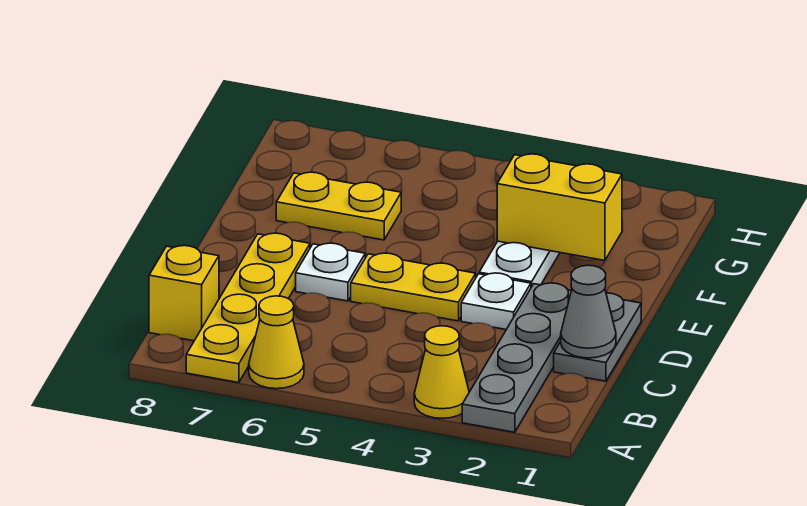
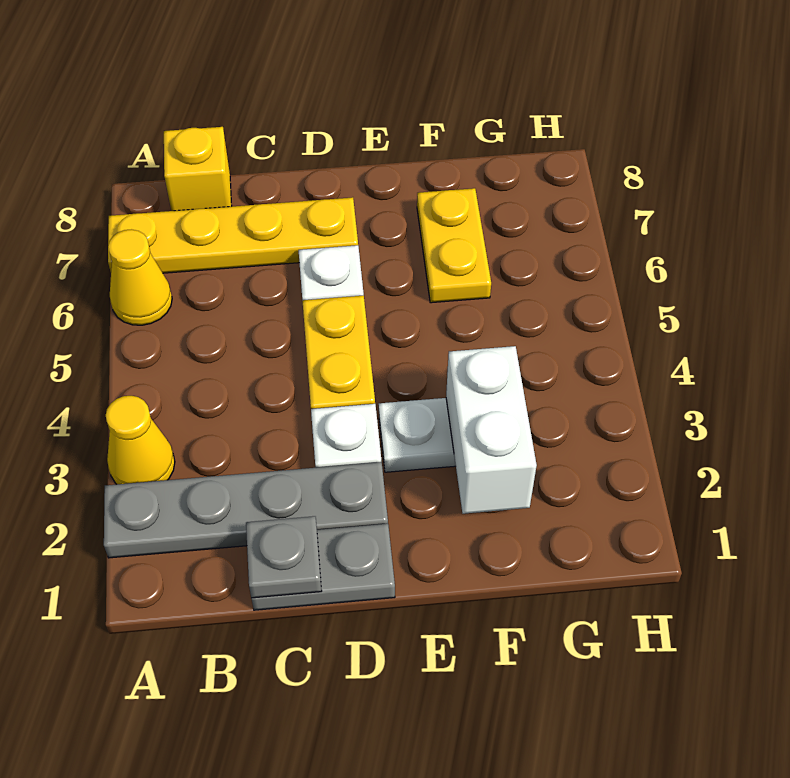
grey cone C1 level 2 -> grey plate C1 level 2
yellow brick F2:F3 level 2 -> white brick F2:F3 level 2

